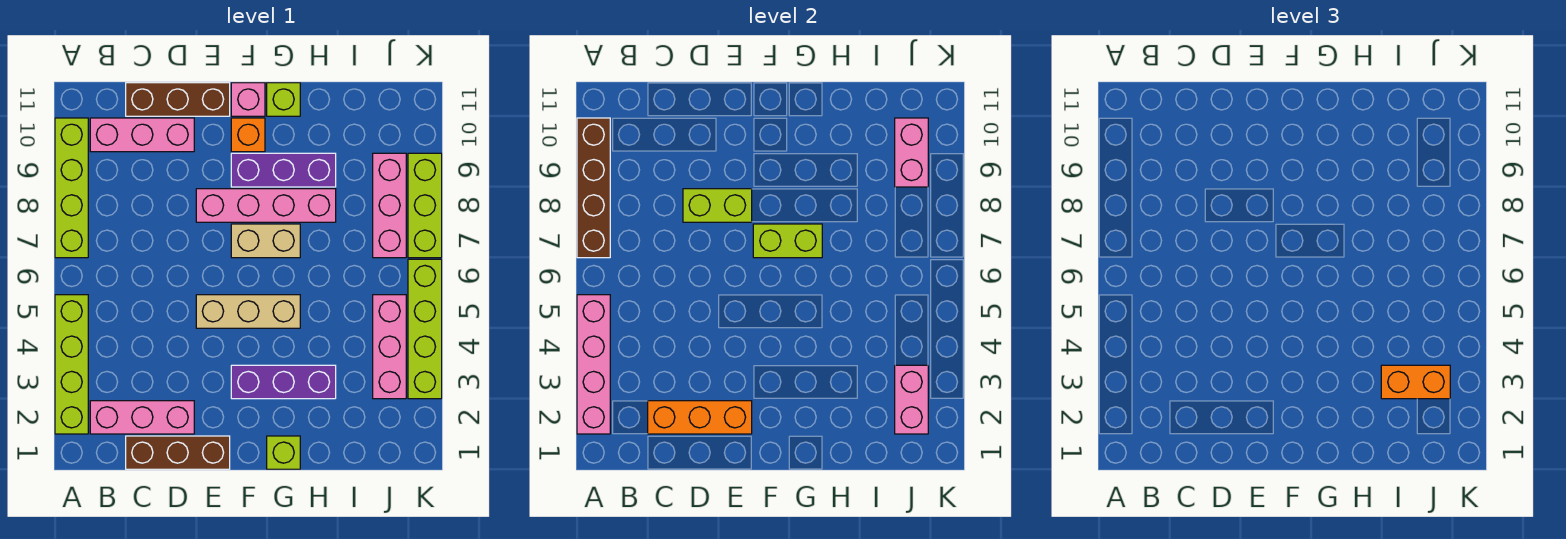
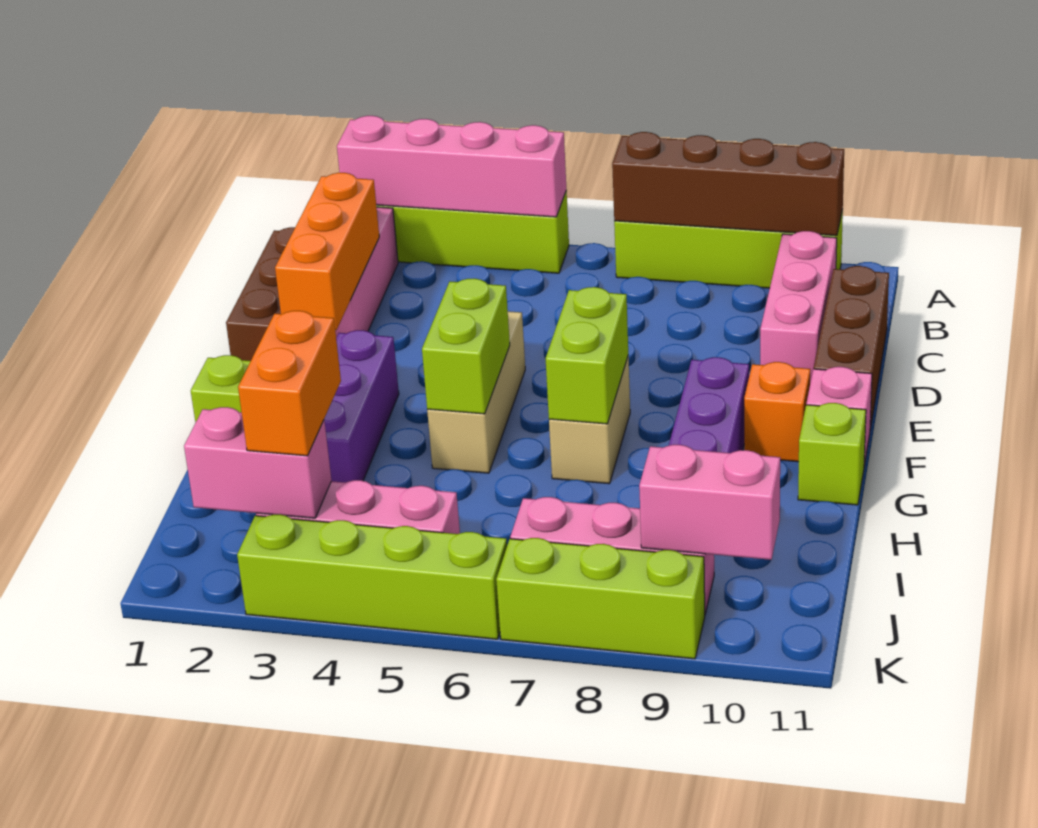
lime brick D8:E8 level 2 -> lime brick F5:G5 level 2
pink brick E8:H8 level 1 -> none

